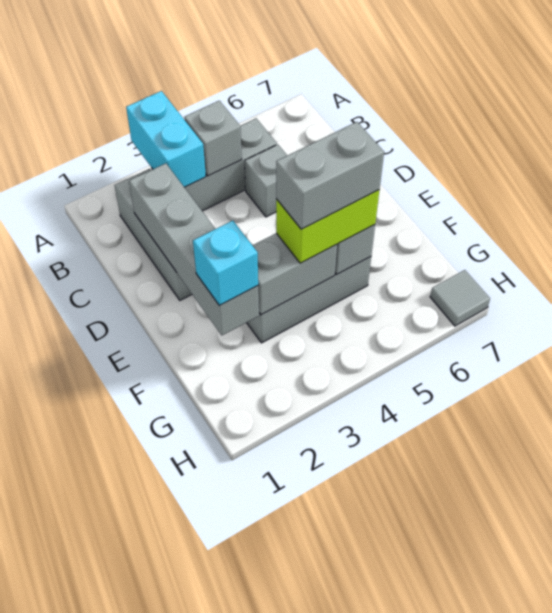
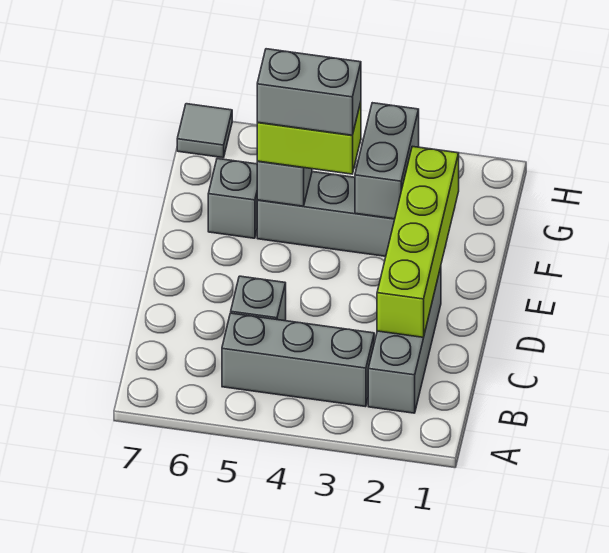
cyan brick A3:B3 level 2 -> none
grey brick B4 level 2 -> grey brick F6 level 1
grey brick C2:F2 level 2 -> lime brick C2:F2 level 2
cyan brick F2 level 3 -> none
grey brick F3:F4 level 2 -> grey brick F3:G3 level 2

